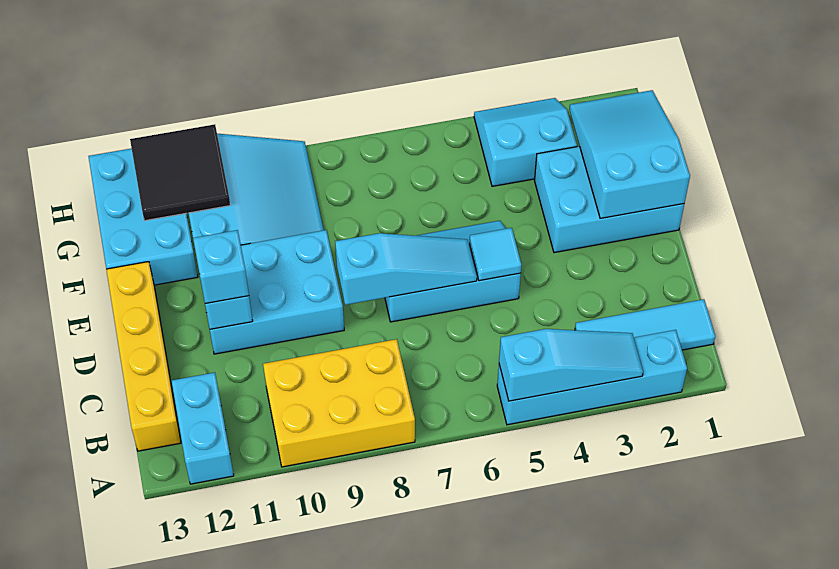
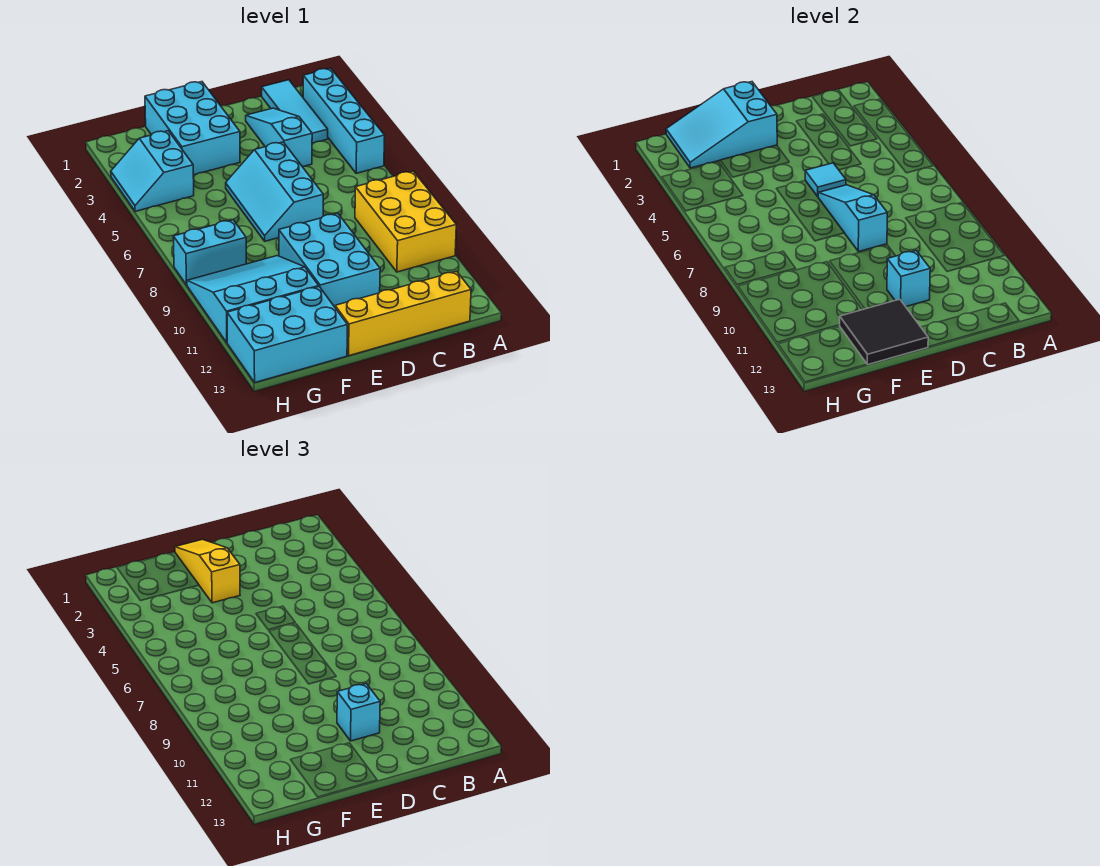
cyan slope A3:A5 level 2 top 5 -> cyan slope C2:C4 level 1 top 4
cyan brick A12:B12 level 1 -> cyan brick G8:H8 level 1
none -> yellow slope E1:E3 level 3 top 3
black tile G11:H12 level 2 -> black tile E12:F13 level 2

